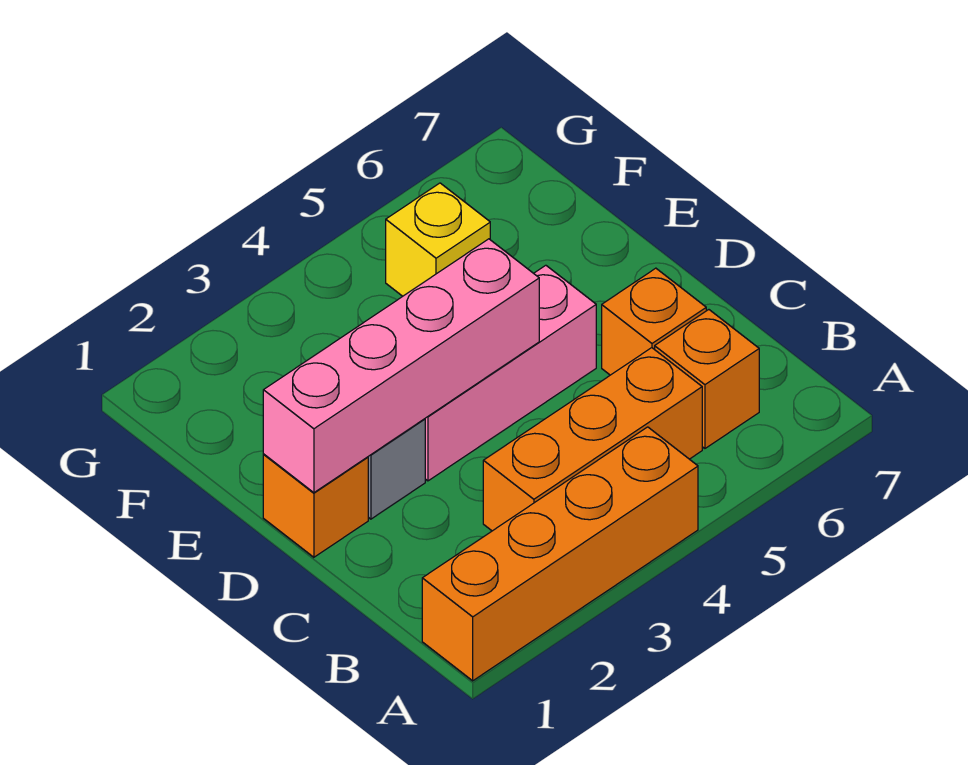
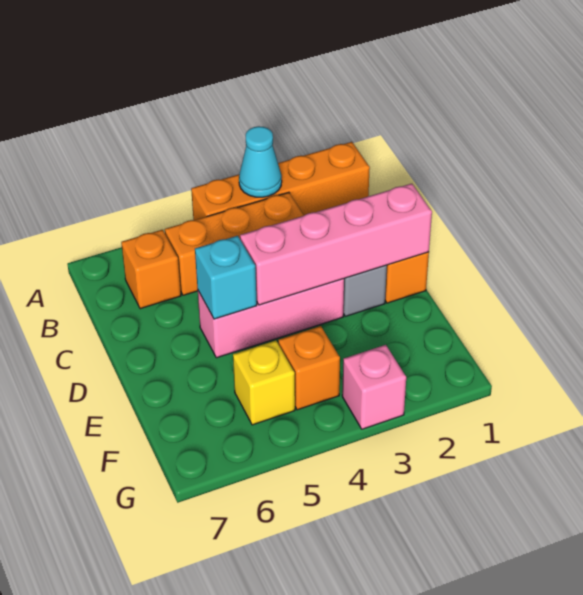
none -> cyan cone A3 level 2
orange brick C6 level 1 -> orange brick F4 level 1
none -> cyan brick D5 level 2
none -> pink brick G3 level 1

